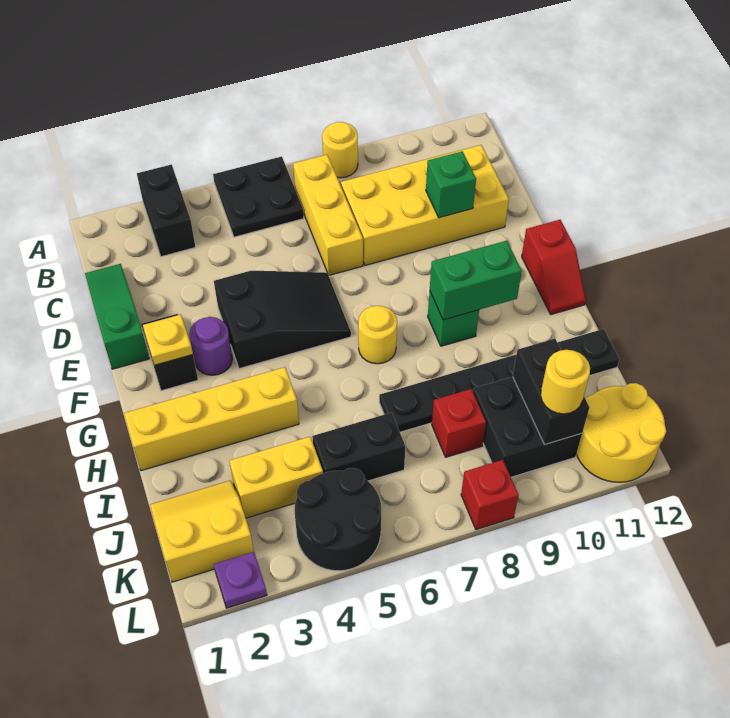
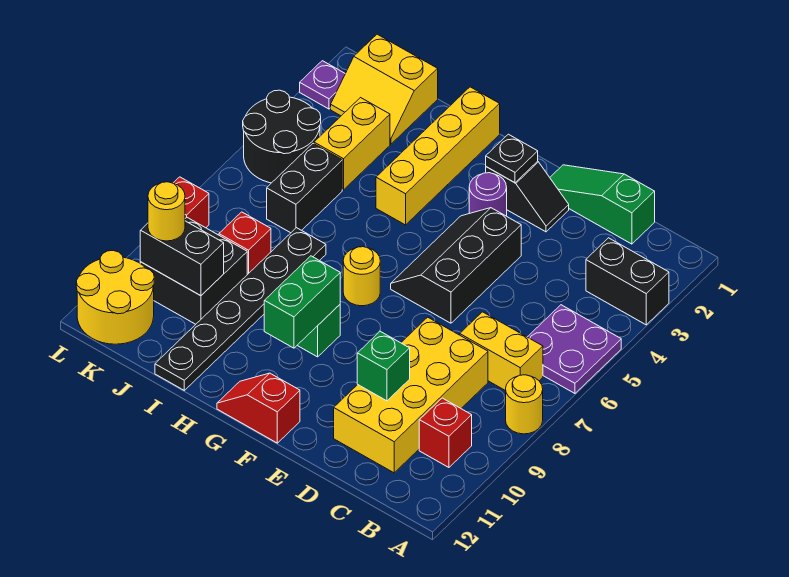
black plate A5:B6 level 1 -> purple plate A5:B6 level 1
yellow brick B7:D7 level 1 -> yellow brick B7:C7 level 1
none -> red brick B10 level 1
green slope C1:E1 level 1 top E -> green slope C1:E1 level 1 top C
black slope E4:F6 level 1 top 4 -> black slope E4:F6 level 1 top E
yellow plate F2 level 2 -> black plate F2 level 2
yellow slope J1:K2 level 1 top K -> yellow slope J1:K2 level 1 top 1

